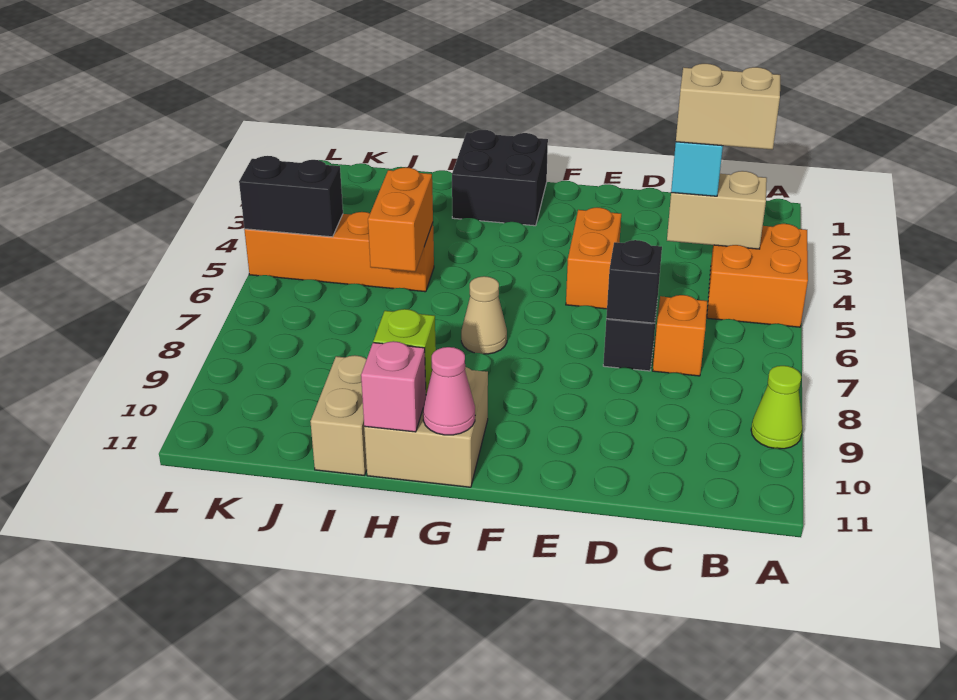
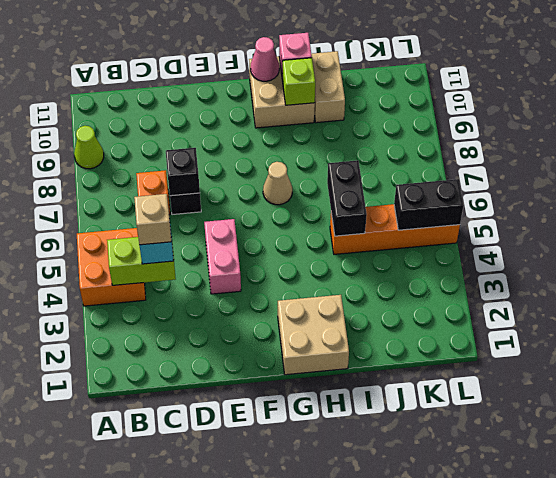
tan brick B4:C4 level 2 -> lime brick B4:C4 level 2
tan brick B4:C4 level 4 -> tan brick C4 level 4
orange brick E4:E5 level 1 -> pink brick E4:E5 level 1
black brick G1:H2 level 1 -> tan brick G1:H2 level 1
orange brick I5:I6 level 2 -> black brick I5:I6 level 2

